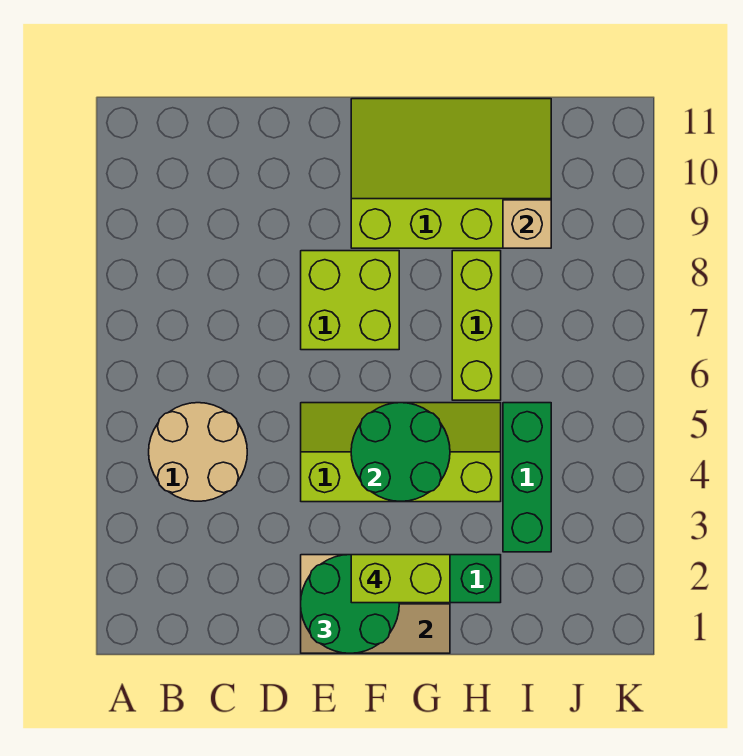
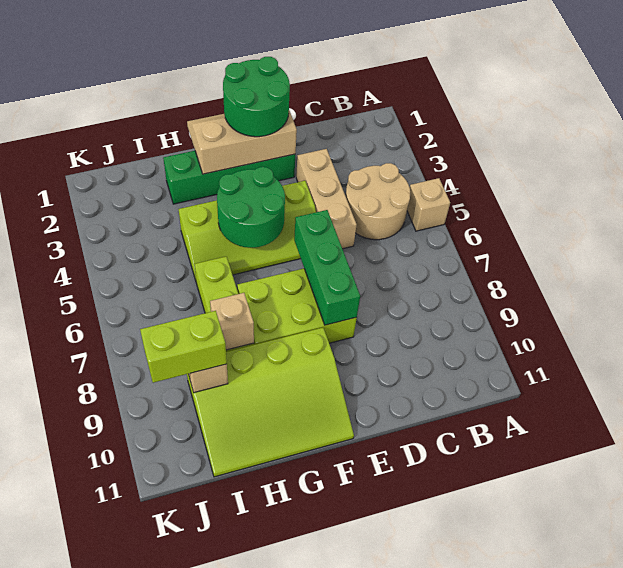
none -> tan brick A5 level 1
none -> tan brick D3:D5 level 1
lime brick E7:F8 level 1 -> lime brick E7:G8 level 1
lime brick F2:G2 level 4 -> lime brick I9:J9 level 3
none -> tan brick H8 level 2
green brick I3:I5 level 1 -> green brick E6:E8 level 2

